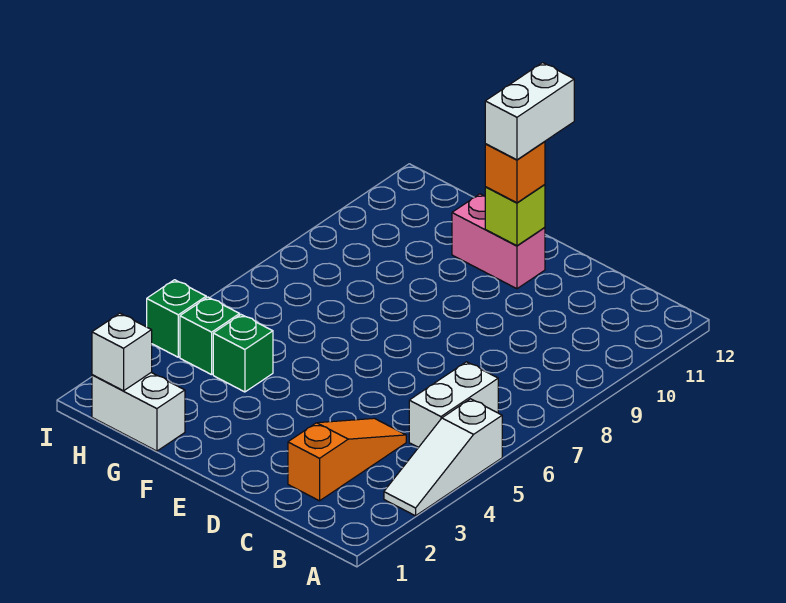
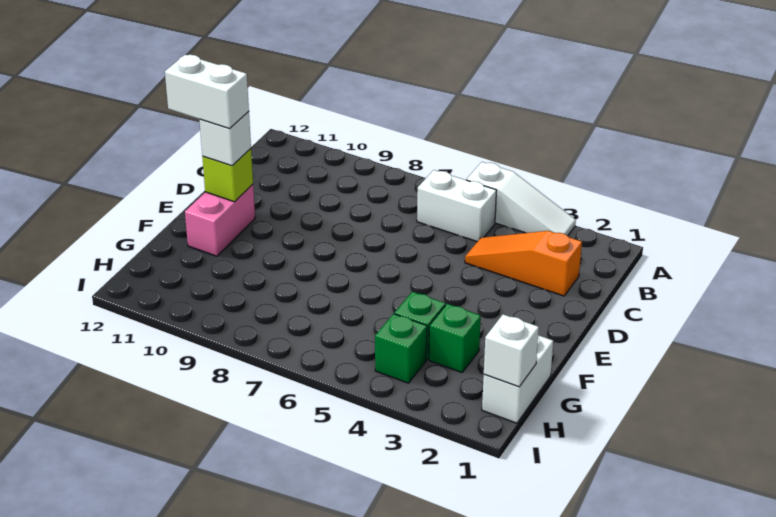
orange brick E11 level 3 -> white brick E11 level 3
green brick I4 level 1 -> green brick G3 level 1

